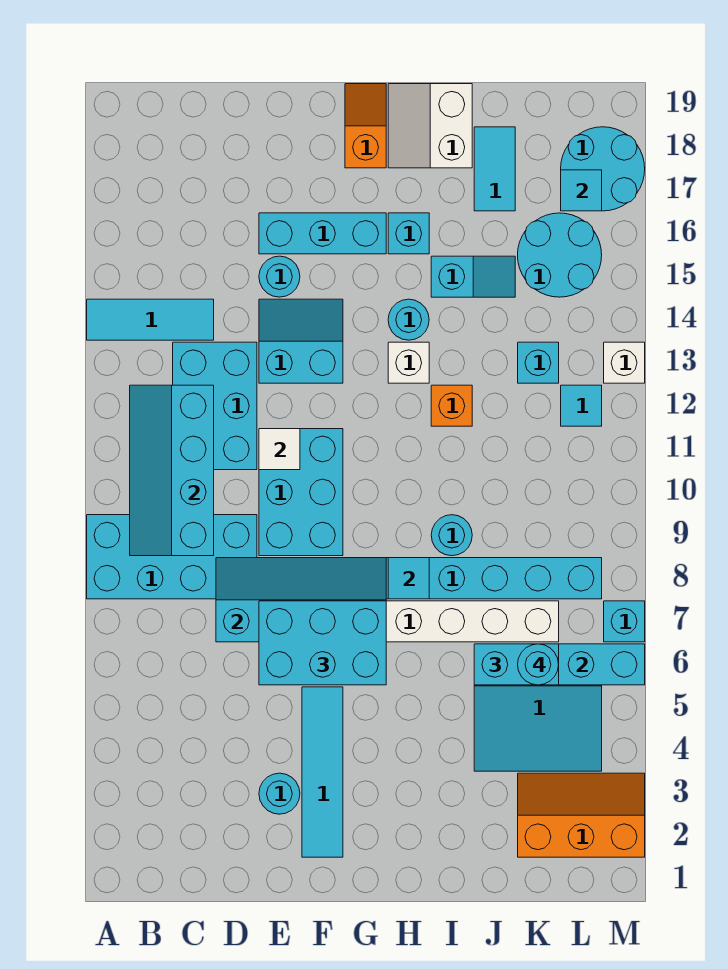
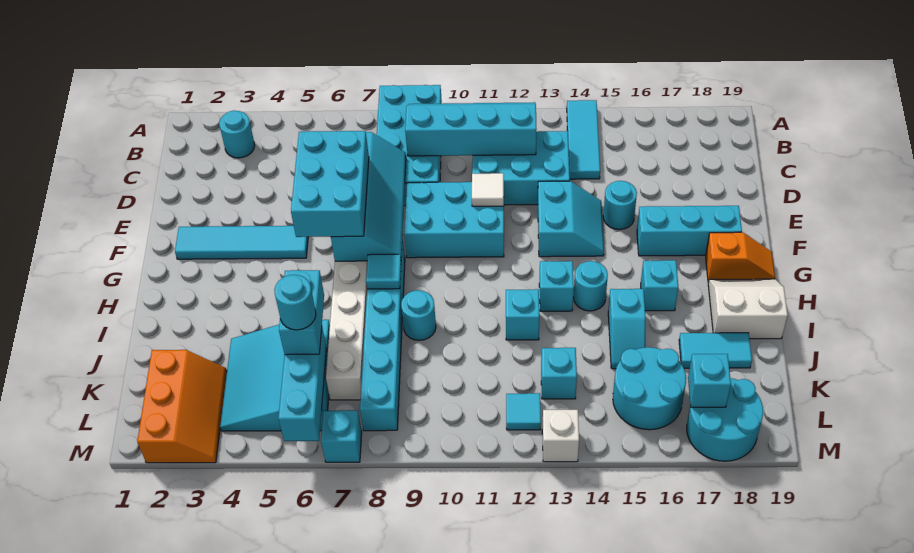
cyan round brick E3 level 1 -> cyan round brick B3 level 1
cyan brick E16:G16 level 1 -> cyan brick F16:F18 level 1
white brick H13 level 1 -> cyan brick H13 level 1
orange brick I12 level 1 -> cyan brick I12 level 1
cyan tile L17 level 2 -> cyan brick L17 level 2

